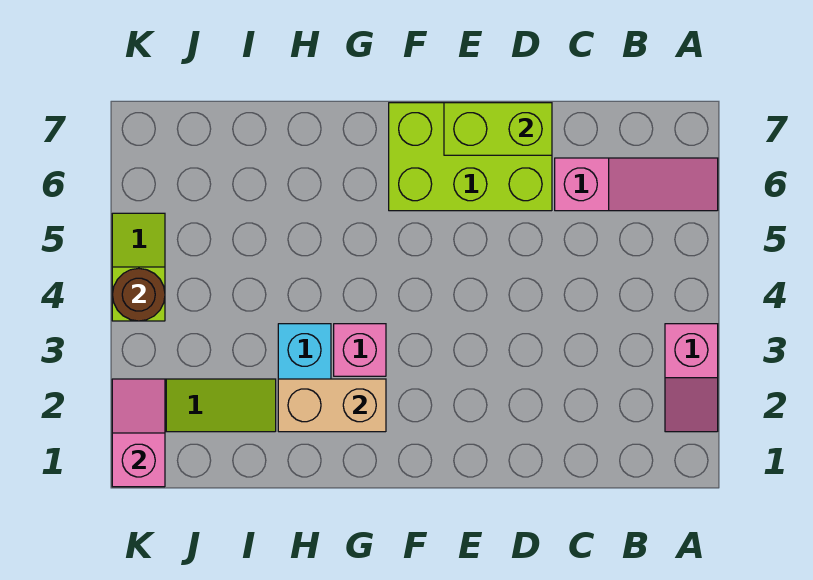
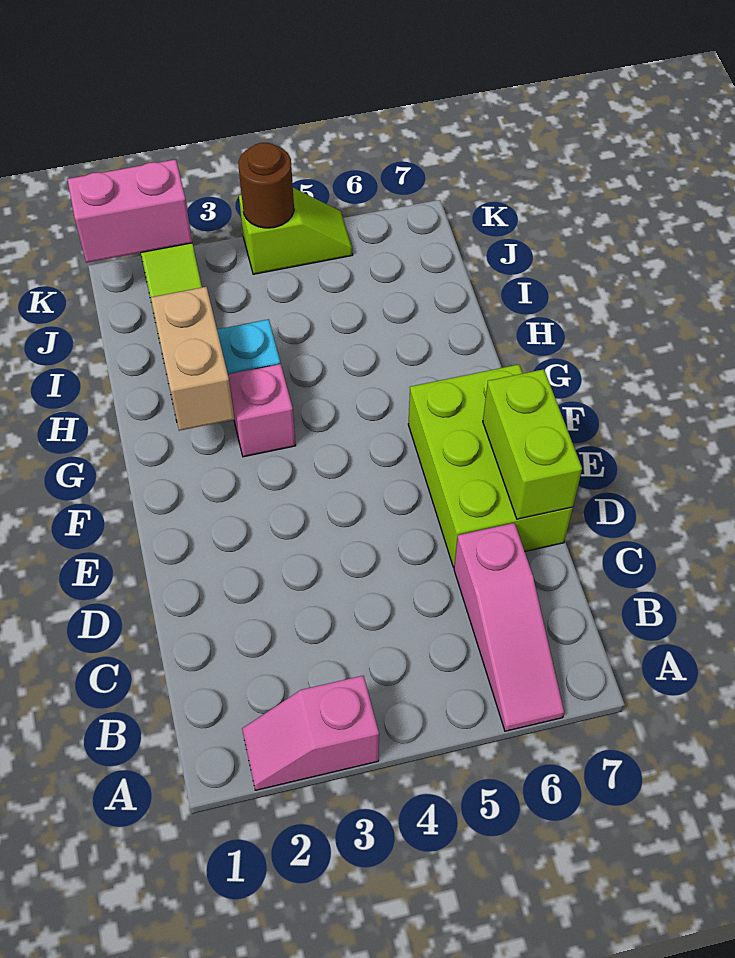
pink slope K1:K2 level 2 top 1 -> pink brick K1:K2 level 2

